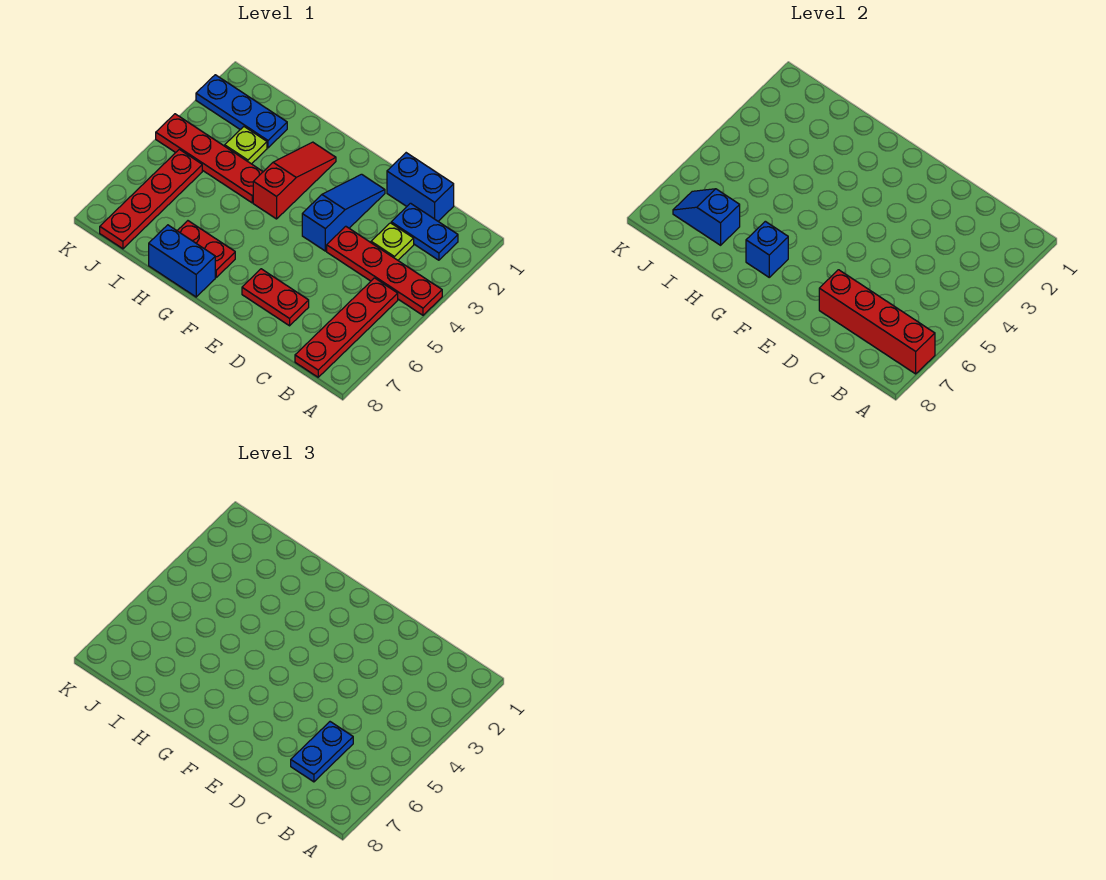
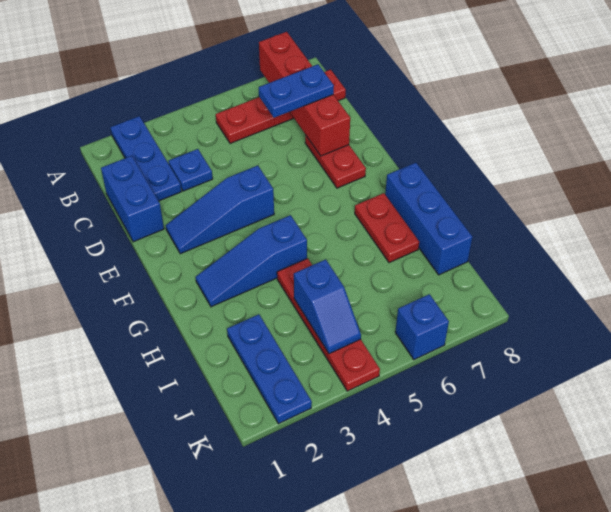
red plate A4:D4 level 1 -> none
blue plate B2:C2 level 1 -> blue plate A2:C2 level 1
lime plate C3 level 1 -> blue plate C3 level 1
red slope G2:G4 level 1 top 4 -> blue slope G2:G4 level 1 top 4
blue brick G7 level 2 -> blue brick K6 level 1
blue brick G8:H8 level 1 -> blue brick G8:I8 level 1
lime plate I3 level 1 -> none
blue slope I7:J7 level 2 top I -> blue slope I4:J4 level 2 top I
red plate J5:J8 level 1 -> none

